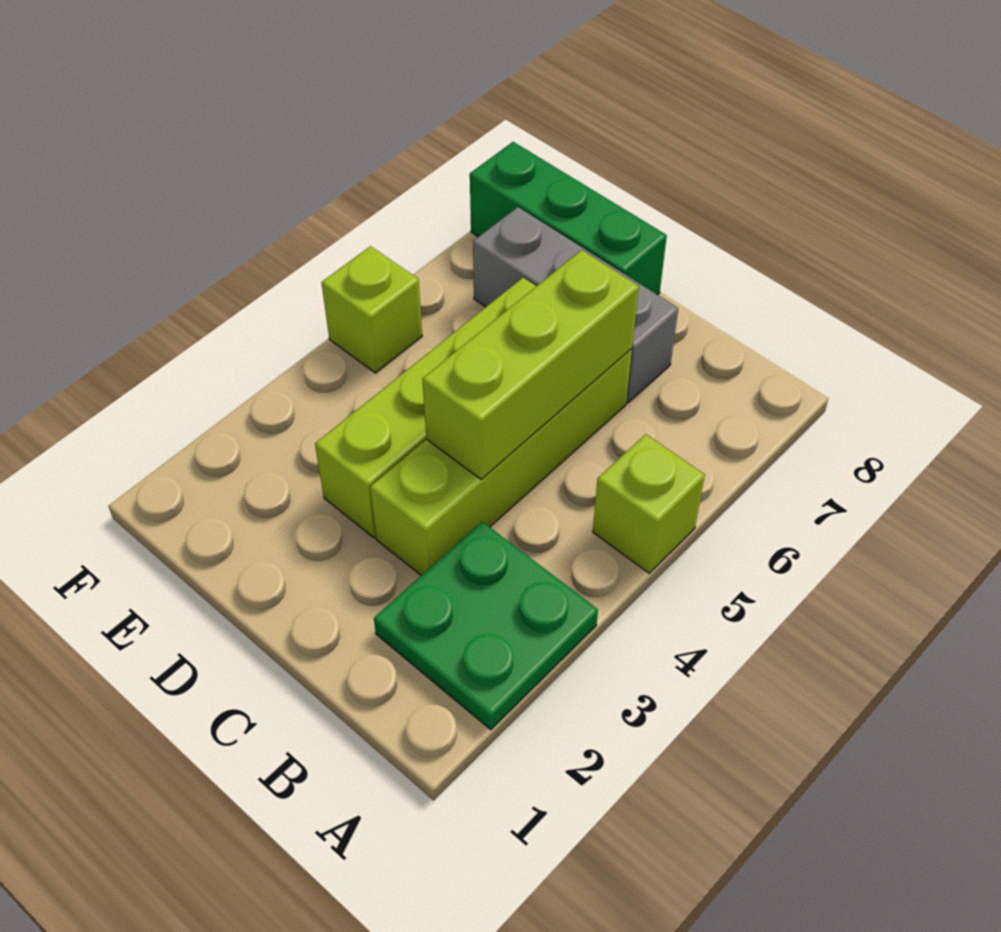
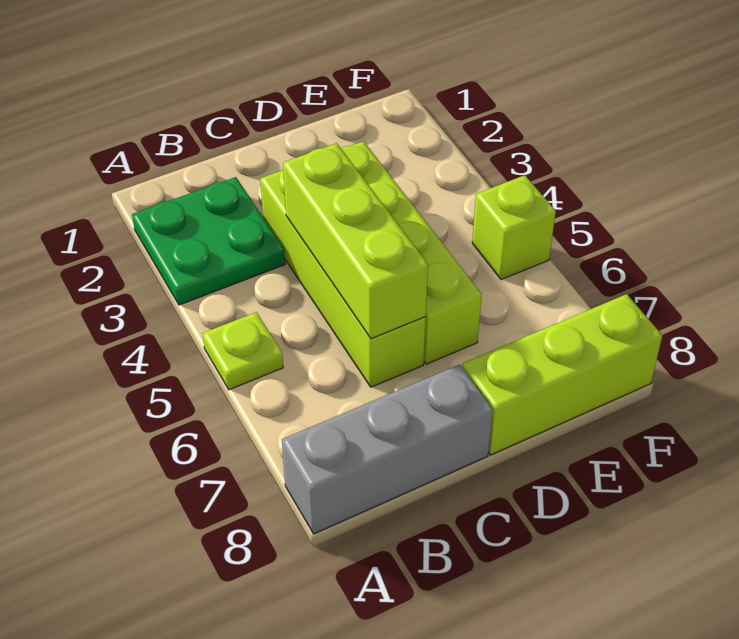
lime brick A5 level 1 -> lime plate A5 level 1
grey brick C7:E7 level 1 -> grey brick A8:C8 level 1
green brick D8:F8 level 1 -> lime brick D8:F8 level 1

